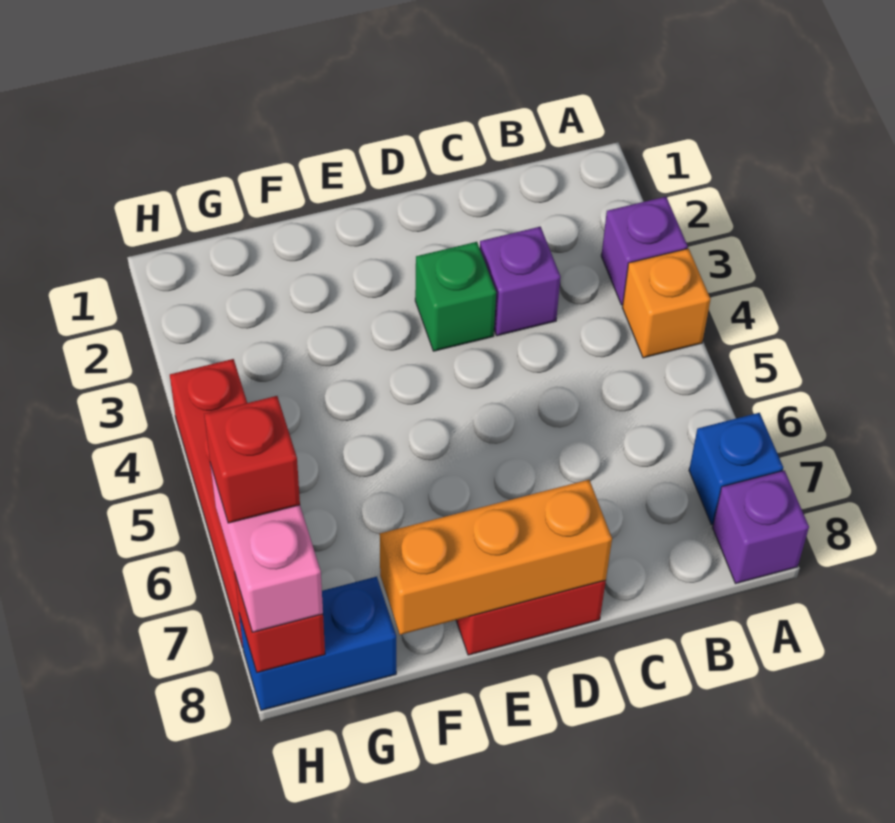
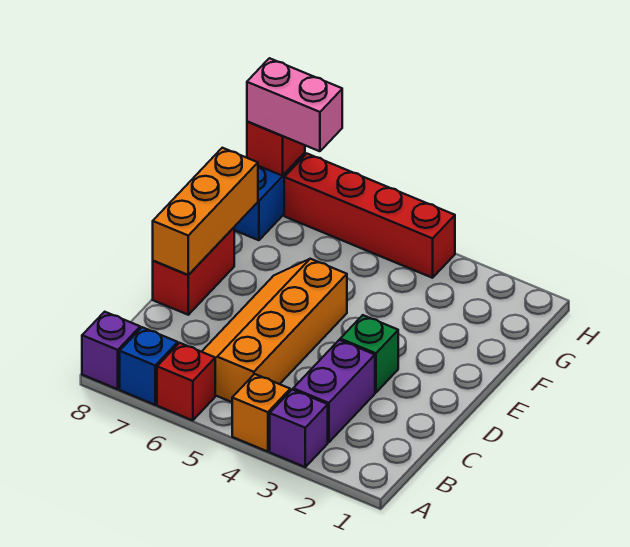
none -> orange slope B5:E6 level 1 top 5
purple brick C3 level 1 -> purple brick B3:C3 level 1
red brick H7 level 4 -> red brick A6 level 1

